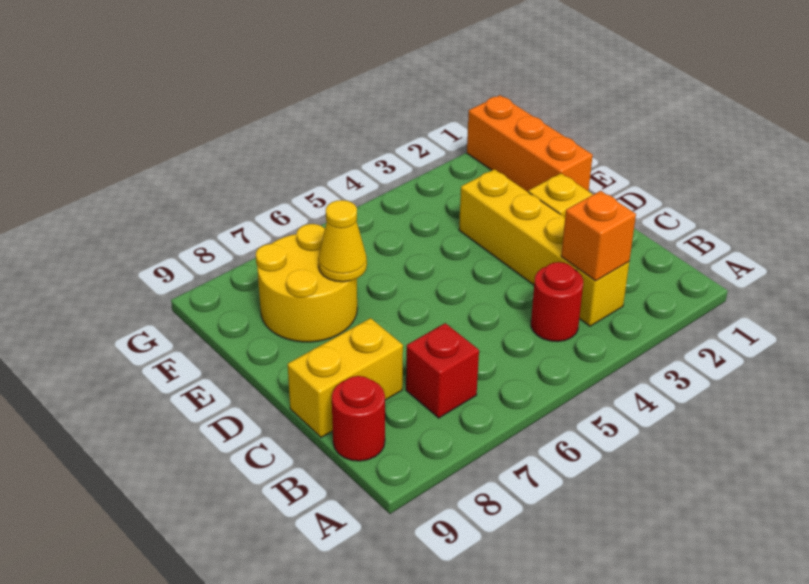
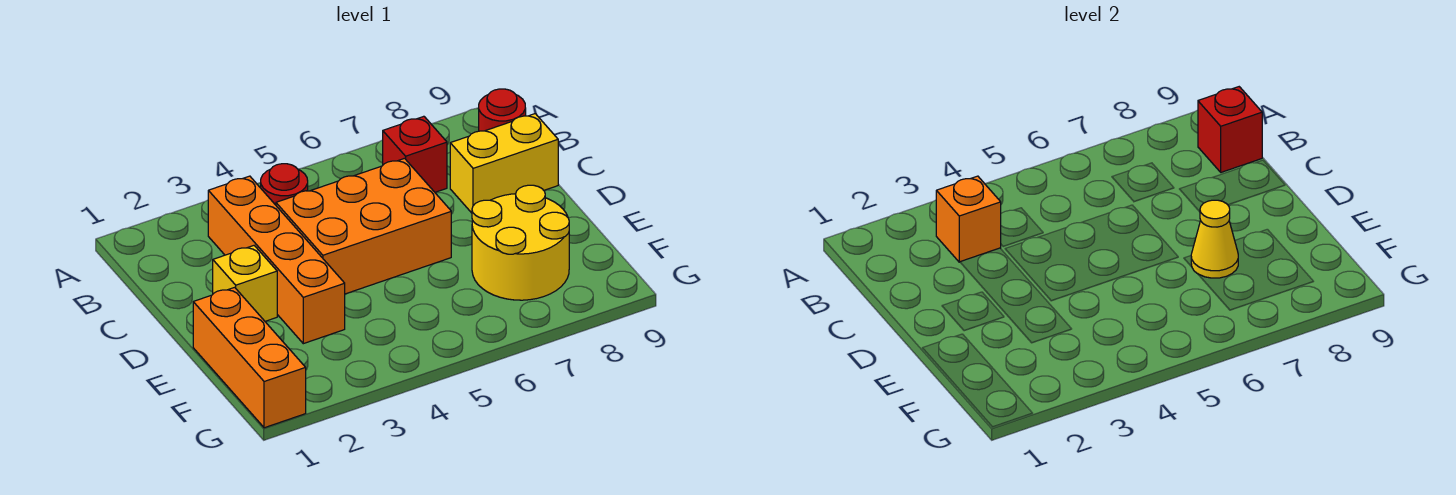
yellow brick B3:E3 level 1 -> orange brick B3:E3 level 1
none -> red brick B9 level 2
none -> orange brick C4:D6 level 1

